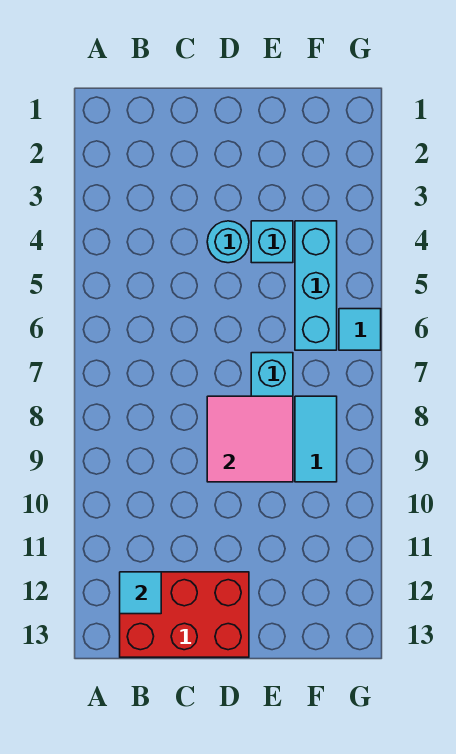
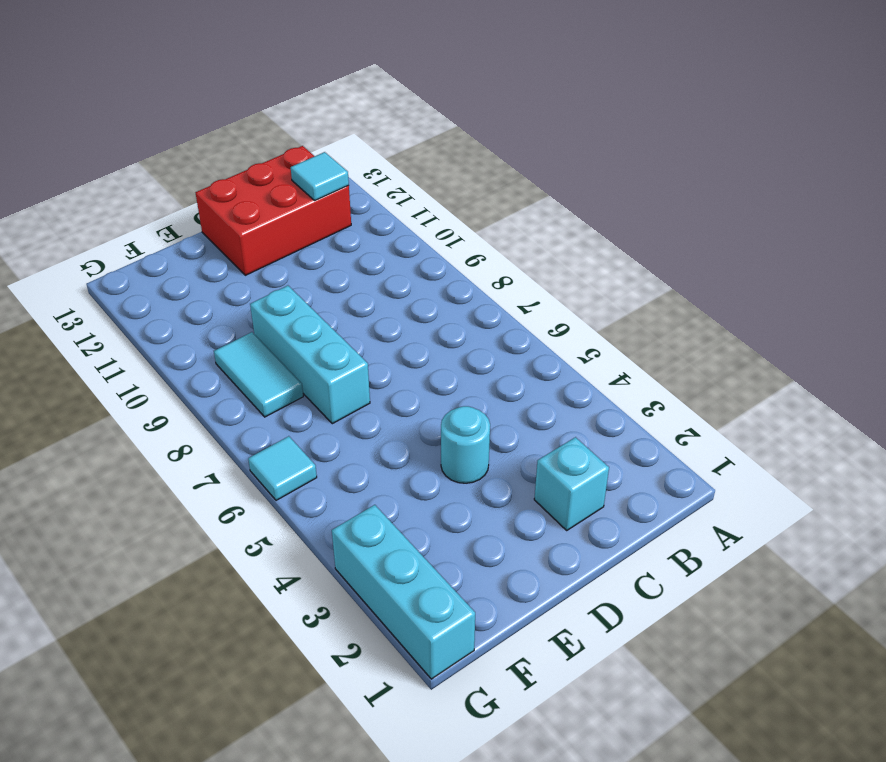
pink tile D8:E9 level 2 -> none
cyan brick E4 level 1 -> cyan brick C2 level 1
cyan brick F4:F6 level 1 -> cyan brick G1:G3 level 1

